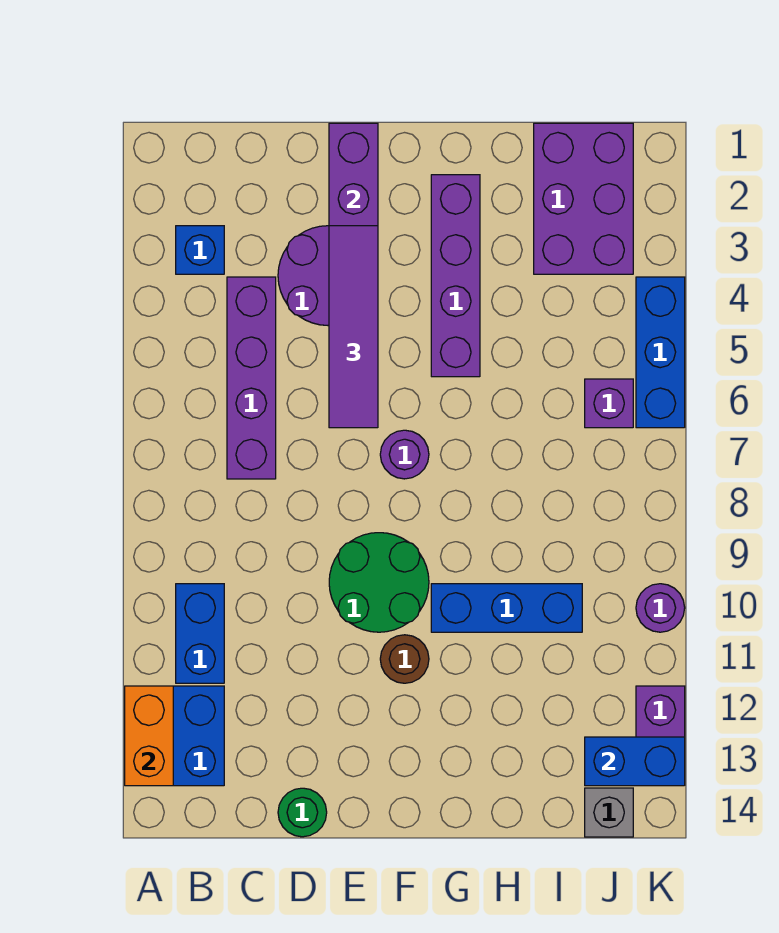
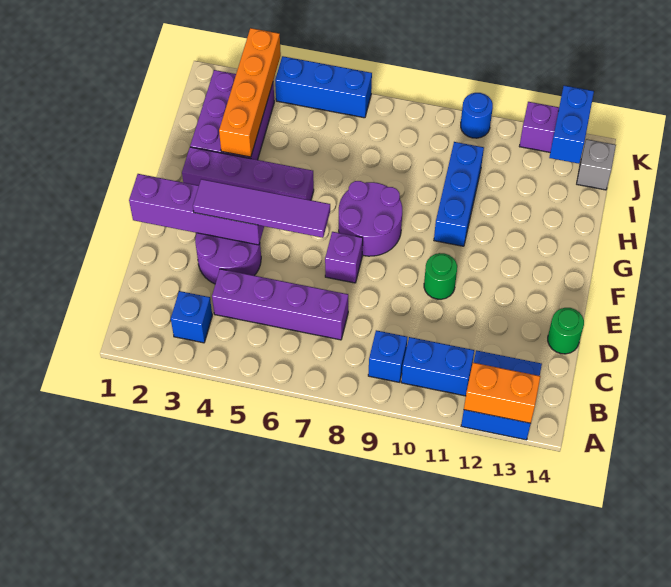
none -> blue brick B9 level 1
green round brick E9:F10 level 1 -> green round brick E10 level 1
purple round brick F7 level 1 -> purple round brick F7:G8 level 1
brown round brick F11 level 1 -> none
none -> orange brick H3:K3 level 2
purple brick I1:J3 level 1 -> purple brick H2:J3 level 1
purple brick J6 level 1 -> purple brick E7 level 1
purple round brick K10 level 1 -> blue round brick K10 level 1

